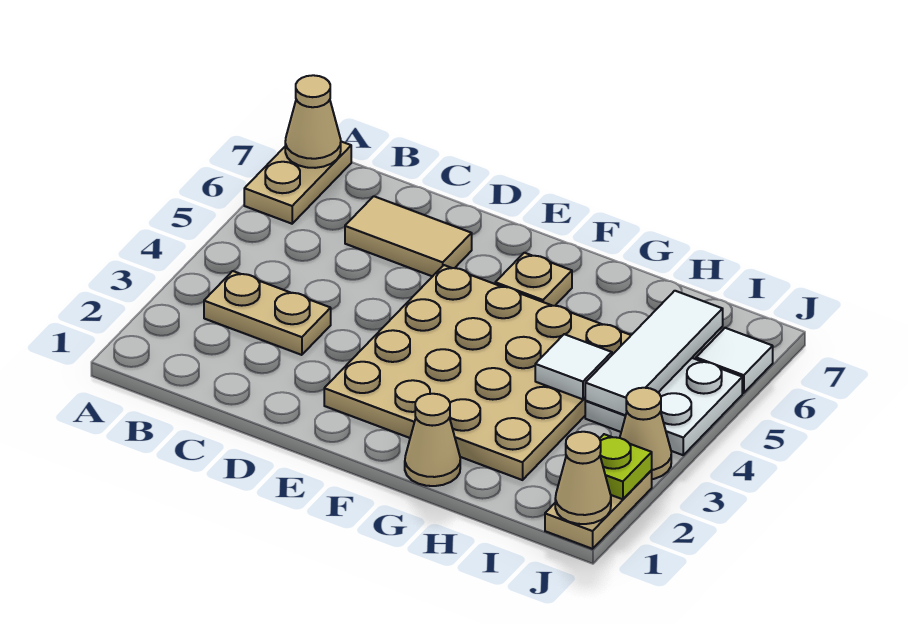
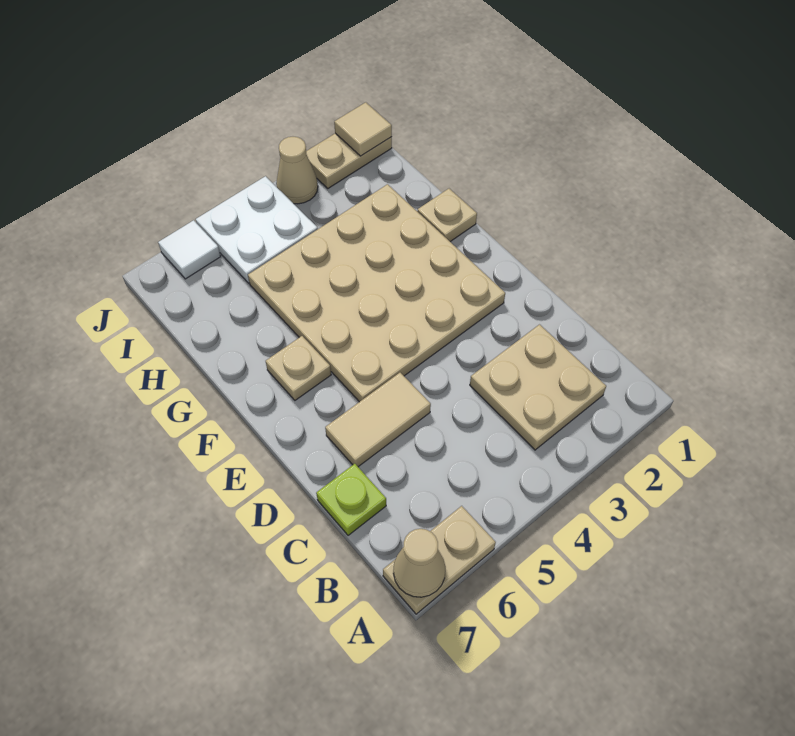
tan plate B3:C3 level 1 -> tan plate B2:C3 level 1
tan tile C6:D6 level 1 -> tan tile D5:D6 level 1
tan cone G1 level 1 -> tan plate G1 level 1
white tile H4 level 2 -> none
white tile I4:I6 level 2 -> none
tan cone J1 level 2 -> tan tile J1 level 2
lime plate J2 level 2 -> lime plate C7 level 1

